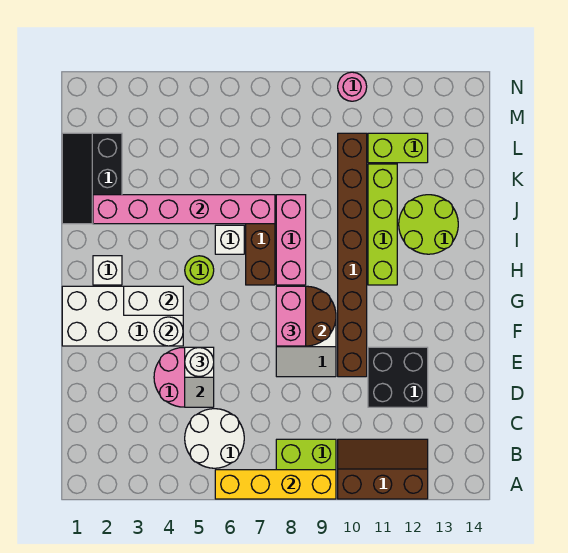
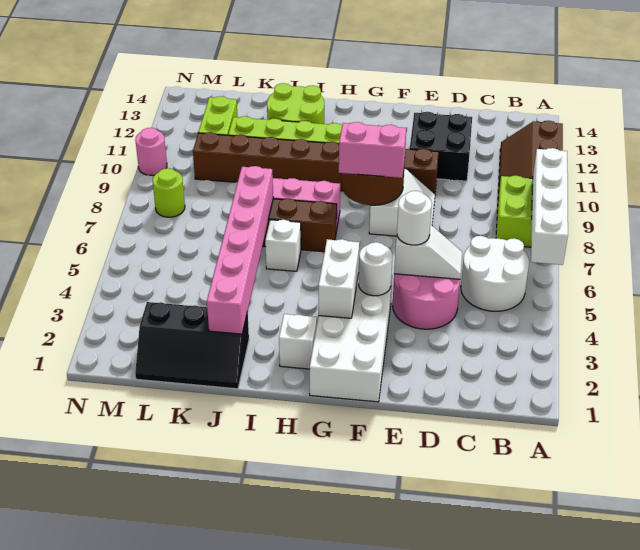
yellow brick A6:A9 level 2 -> white brick A6:A9 level 2
lime round brick H5 level 1 -> lime round brick M8 level 1

